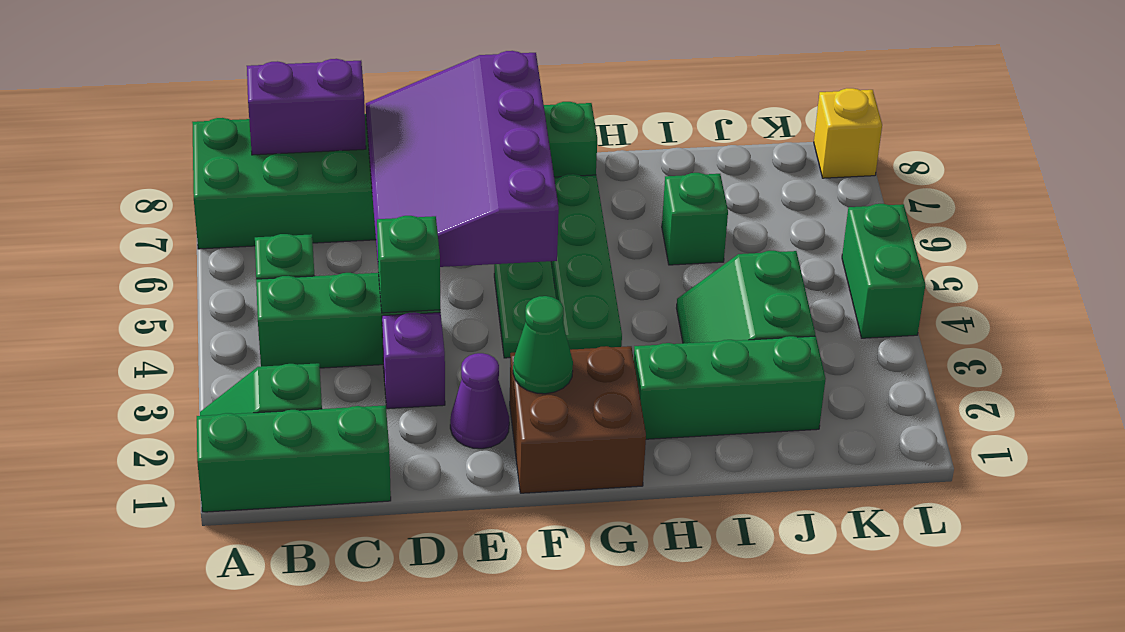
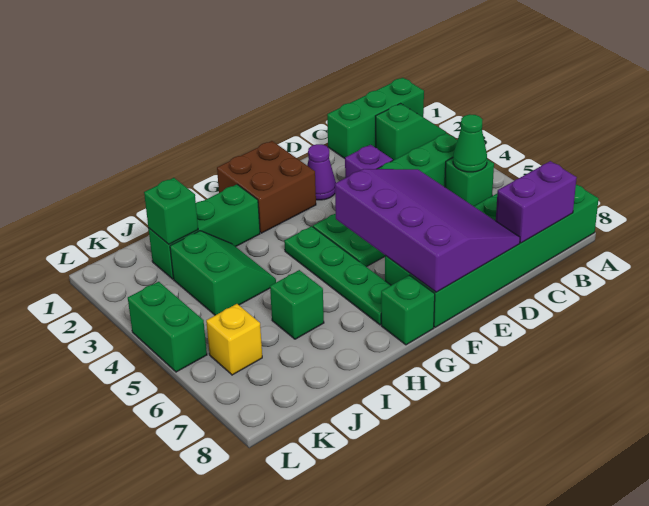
green brick D4 level 2 -> green brick J2 level 2
green cone F2 level 2 -> green cone B5 level 2
yellow brick L8 level 1 -> yellow brick K6 level 1

